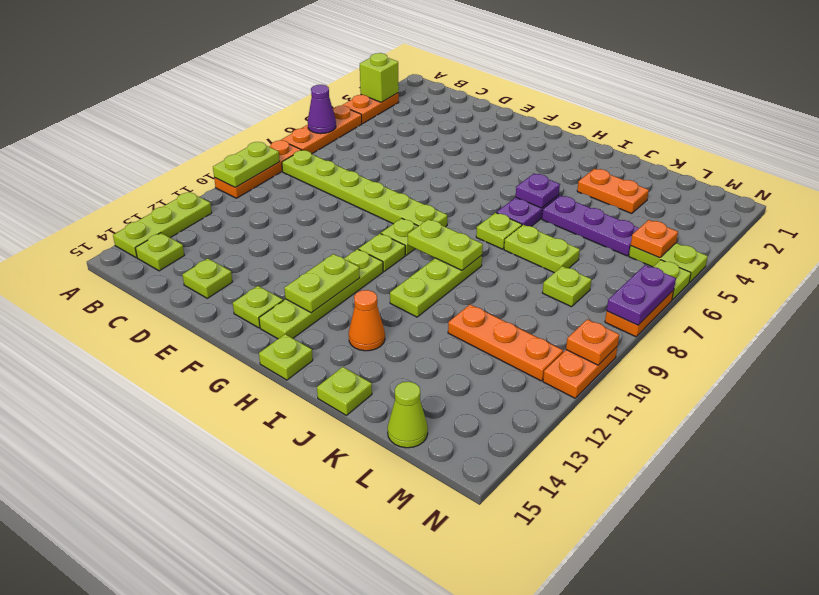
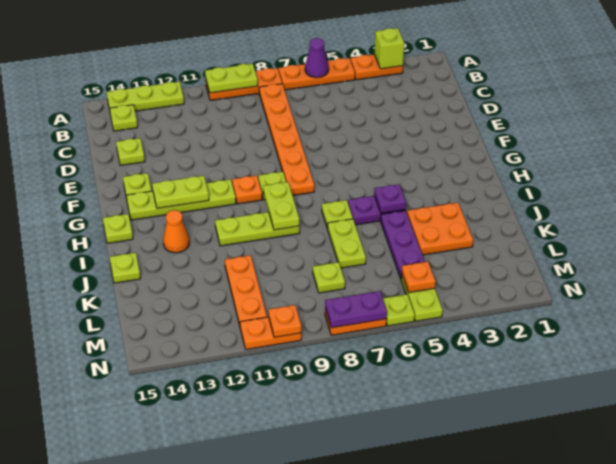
lime plate B8:G8 level 1 -> orange plate B8:G8 level 1
lime plate G10 level 1 -> orange plate G10 level 1
orange plate J3:K3 level 1 -> orange plate J3:K4 level 1
lime cone L15 level 1 -> none

